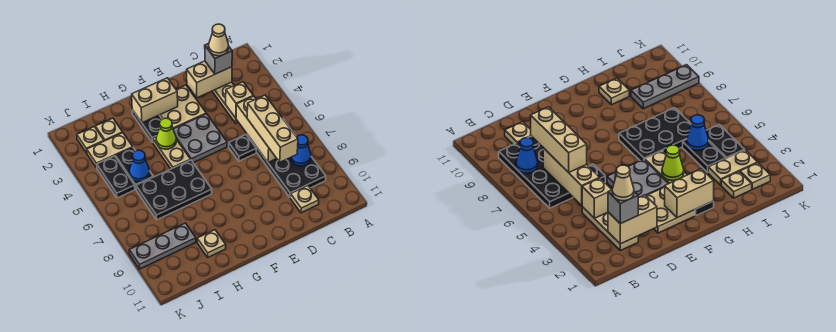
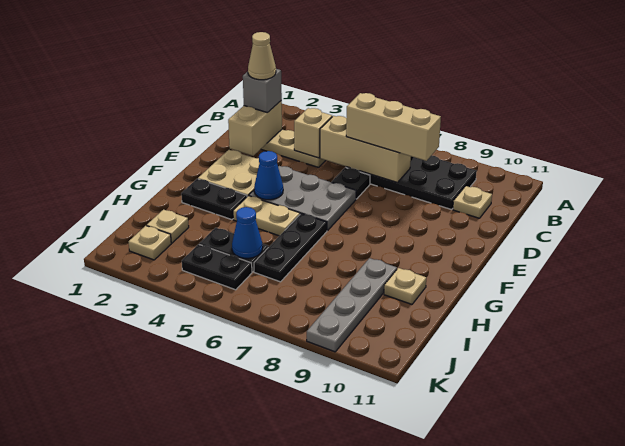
blue cone B8 level 2 -> blue cone F4 level 2
grey plate E4:F5 level 1 -> grey plate E4:F6 level 1
tan brick F2:G2 level 2 -> none
lime cone G4 level 2 -> none
black plate G6:I7 level 1 -> black plate G6:I6 level 1
tan plate I3:J3 level 1 -> none
grey plate I9:K9 level 1 -> grey plate H9:K9 level 1

